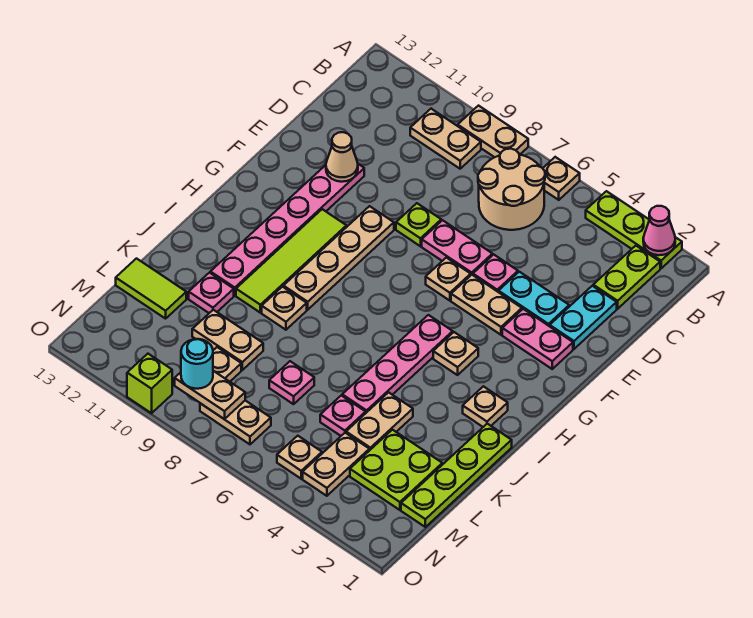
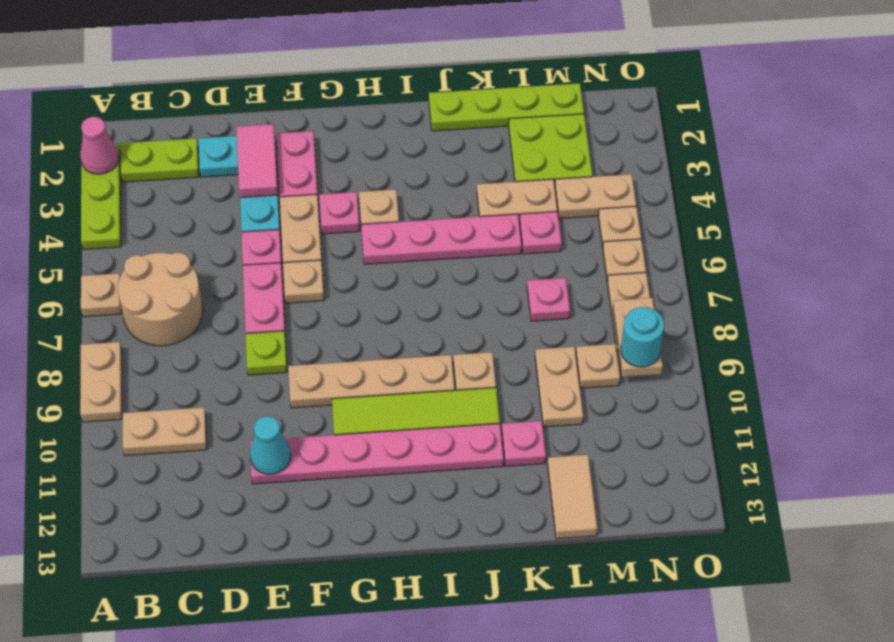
tan plate B9:B10 level 1 -> tan plate B10:C10 level 1
none -> pink tile E2:E3 level 2
tan cone E11 level 2 -> cyan cone E11 level 2
none -> pink plate G4 level 1
tan plate I2 level 1 -> tan plate N6 level 1
lime tile L12:L13 level 1 -> tan tile L12:L13 level 1
lime brick O10 level 1 -> none

